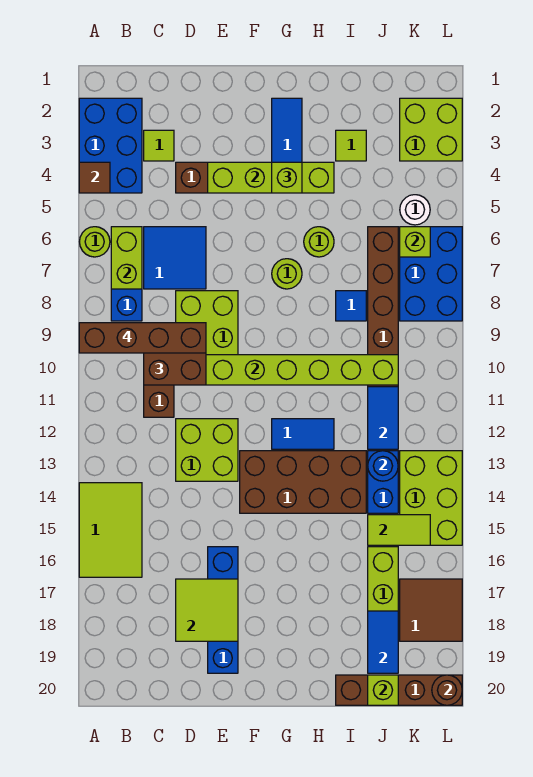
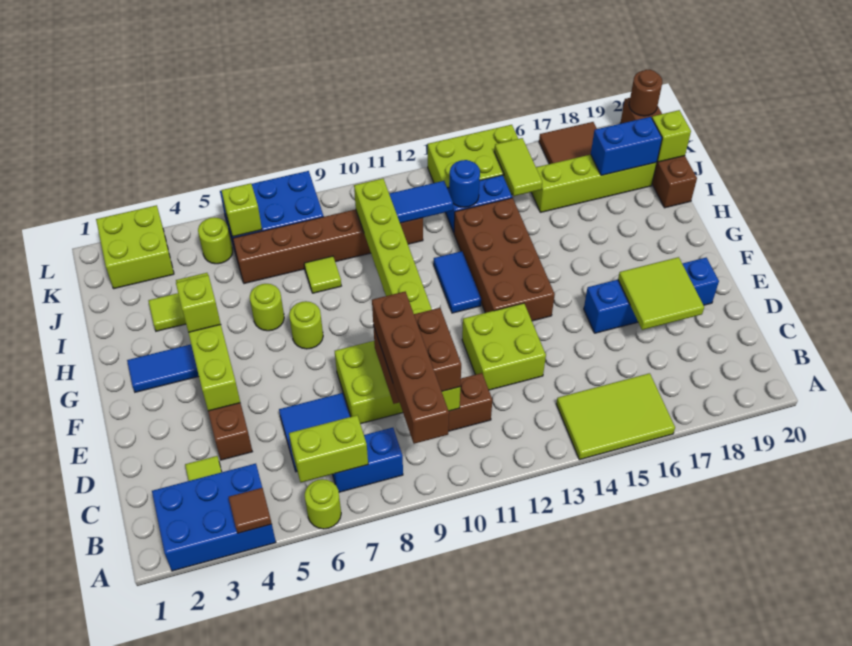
blue tile I8 level 1 -> lime tile I8 level 1
blue tile J18:J19 level 2 -> blue brick J18:J19 level 2
white round brick K5 level 1 -> lime round brick K5 level 1

